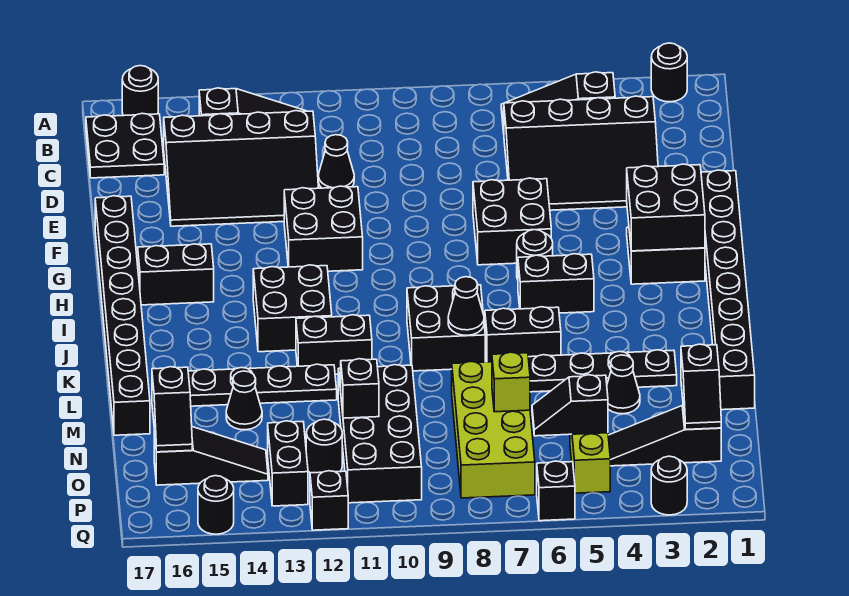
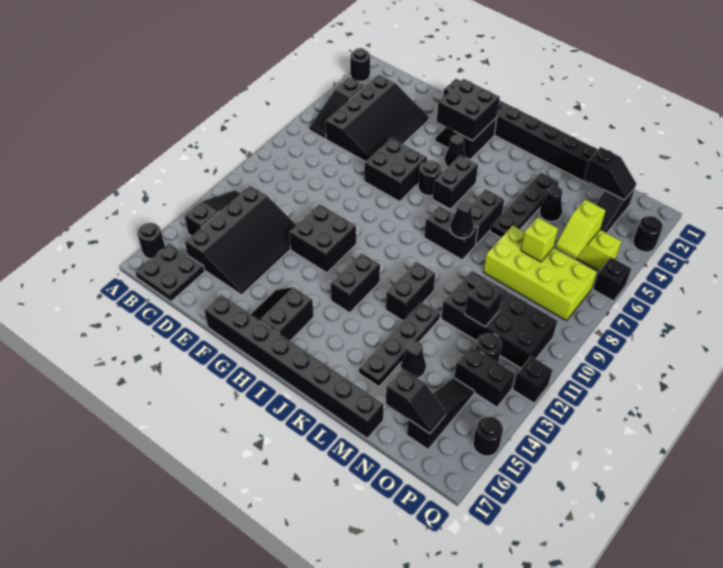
black cone D11 level 1 -> black cone H4 level 1
black brick I12:J13 level 1 -> black brick I12:I13 level 1
black brick J8:K9 level 1 -> black brick J8:K8 level 1
black slope O5:O6 level 2 top 5 -> lime slope O5:O6 level 2 top 5

